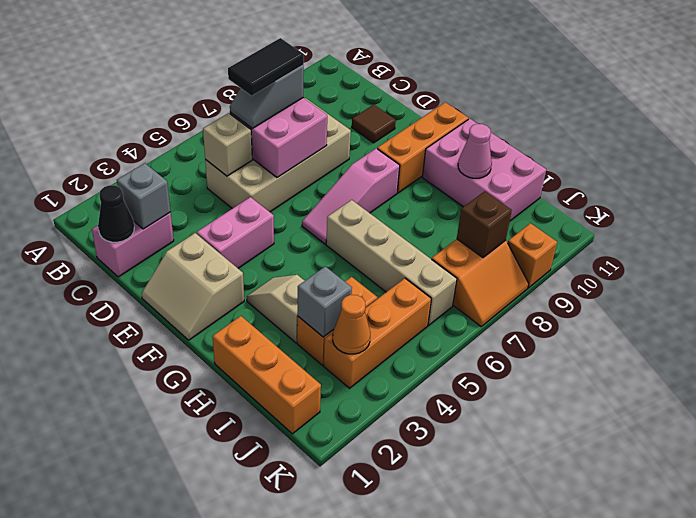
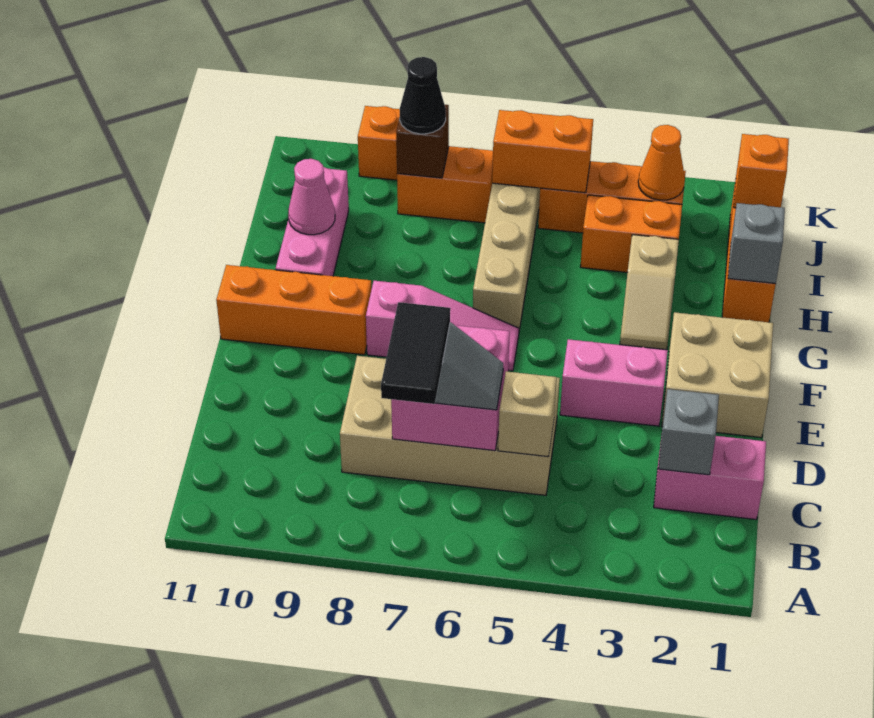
black cone C1 level 2 -> black cone J8 level 3
black tile C6:C7 level 4 -> black tile B7:C7 level 4
brown tile D10 level 1 -> none
tan slope E1:F2 level 1 top 2 -> tan brick E1:F2 level 1
pink brick G10:I11 level 1 -> pink brick G10:I10 level 1
grey brick I3 level 2 -> grey brick H1 level 2
none -> orange brick J1 level 2
none -> orange brick J5:J6 level 2

